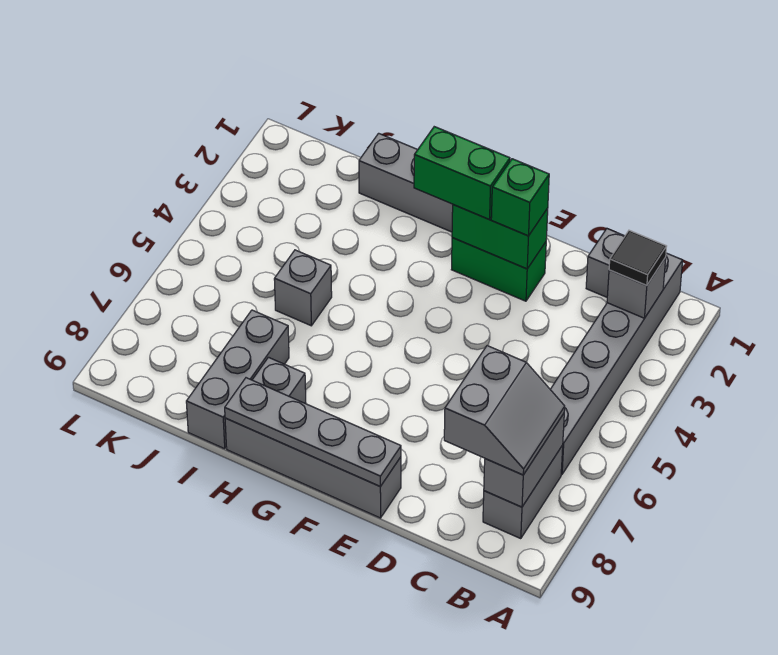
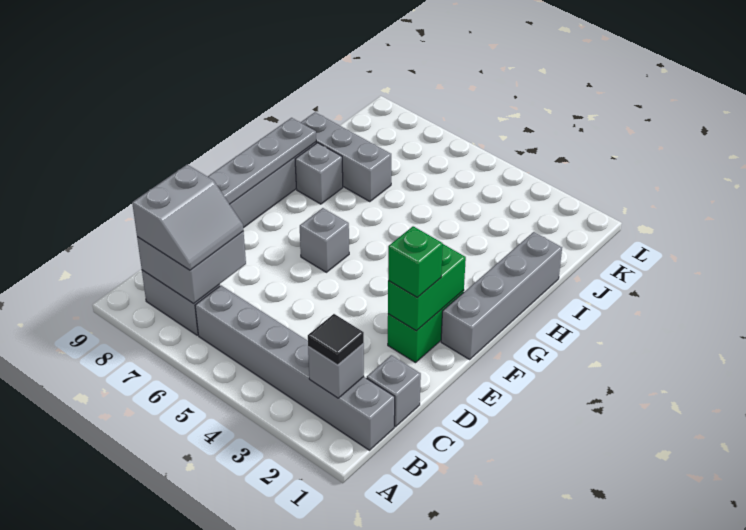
grey brick B7:B8 level 2 -> grey brick B7:C8 level 2
grey slope B7:C8 level 3 top C -> grey slope B7:C8 level 3 top 8
green brick F2:G2 level 3 -> none
grey brick I5 level 1 -> grey brick F6 level 1

